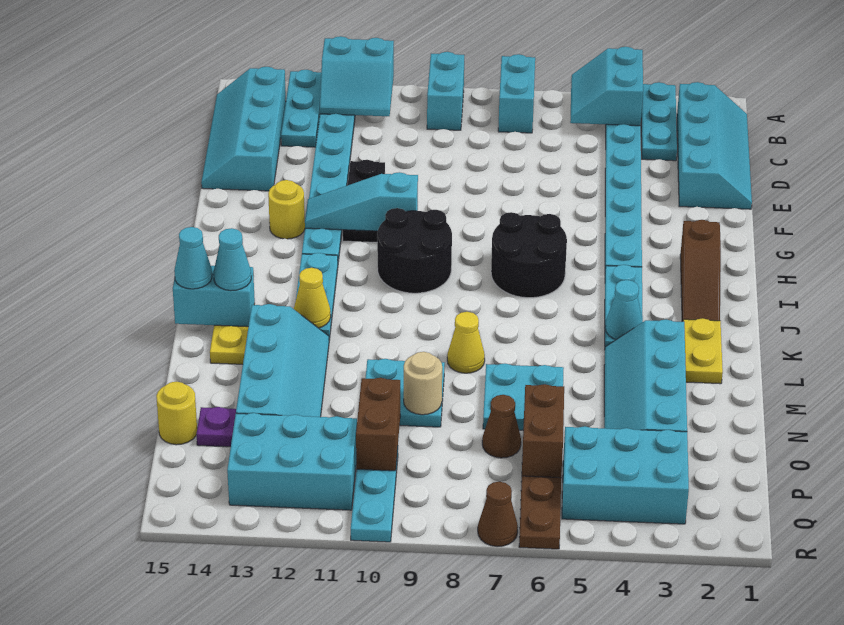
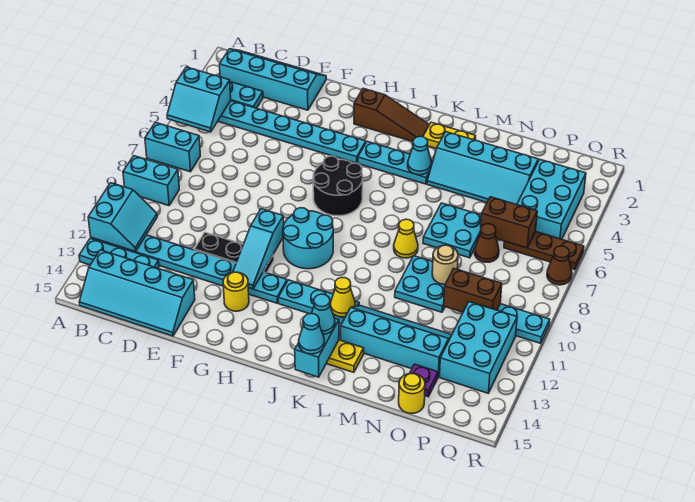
black round brick H9:I10 level 1 -> cyan round brick H9:I10 level 1

